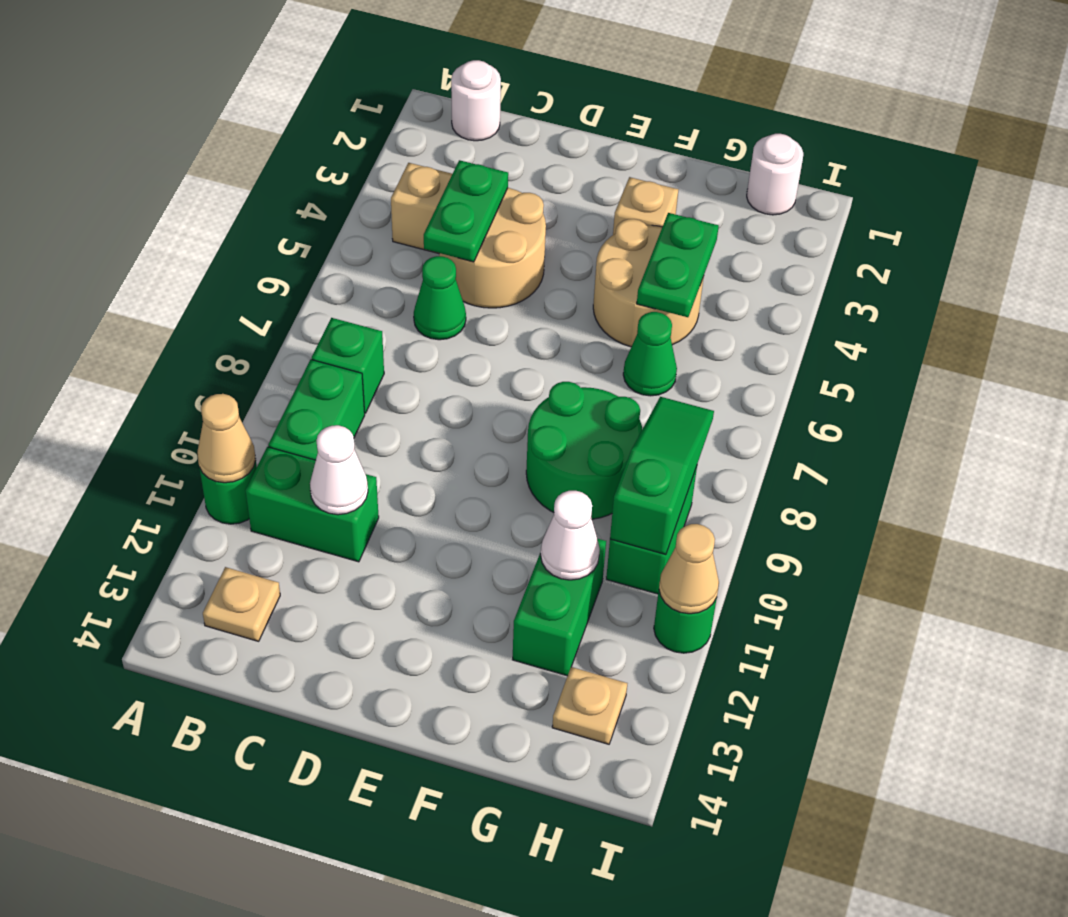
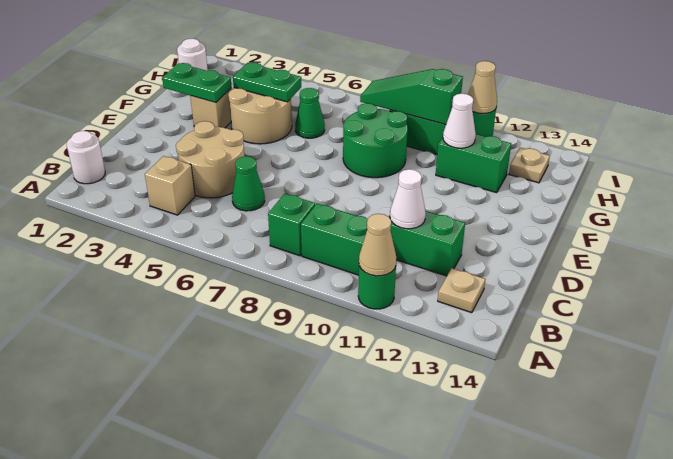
green brick B11:C11 level 1 -> green brick C11:C12 level 1
green plate C4:C5 level 2 -> green plate F2:F3 level 2

